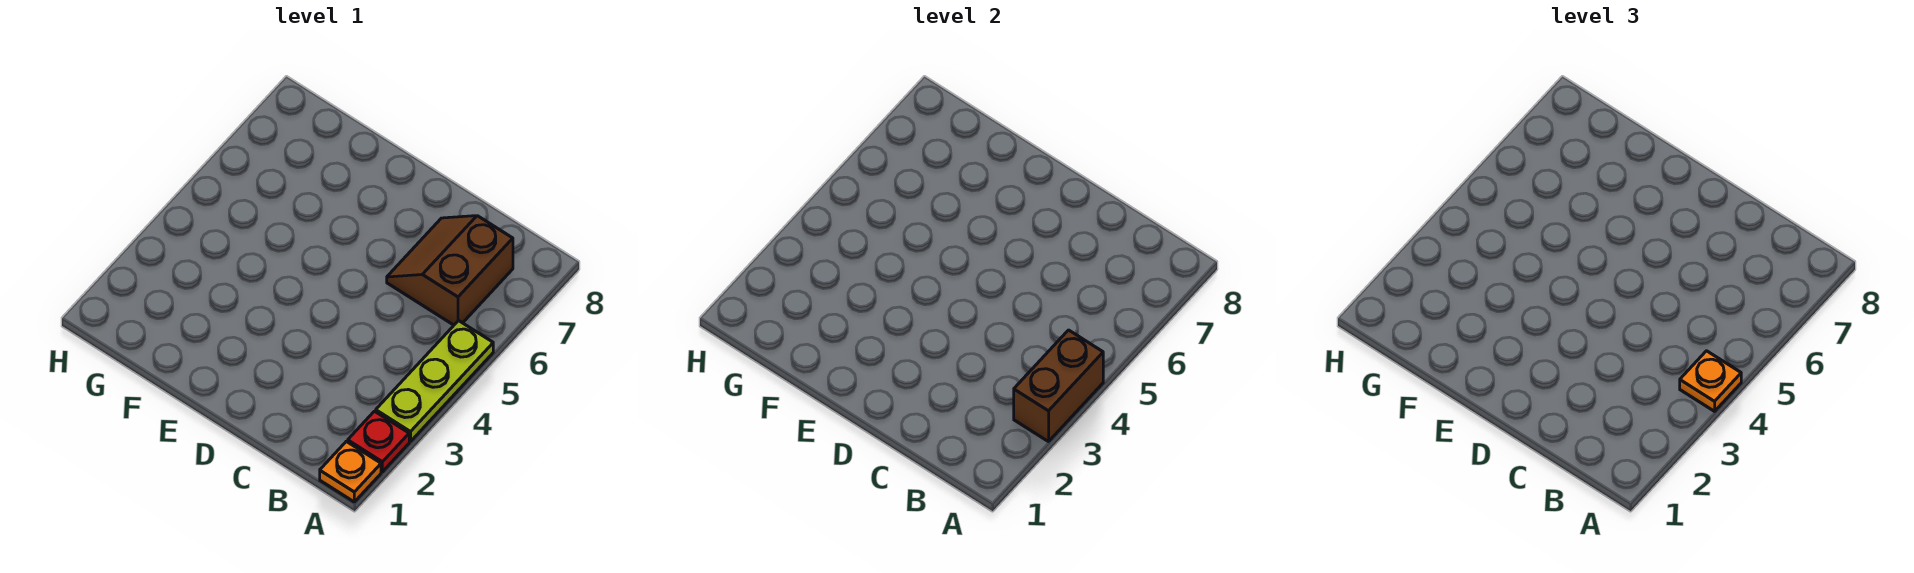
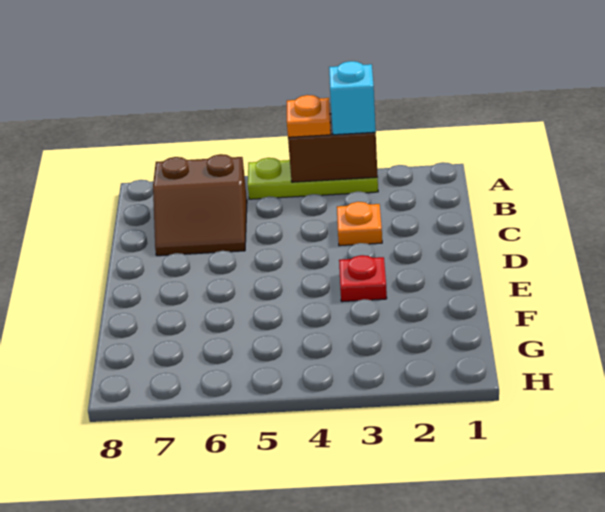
orange plate A1 level 1 -> orange plate C3 level 1
red plate A2 level 1 -> red plate E3 level 1
none -> cyan brick A3 level 3

